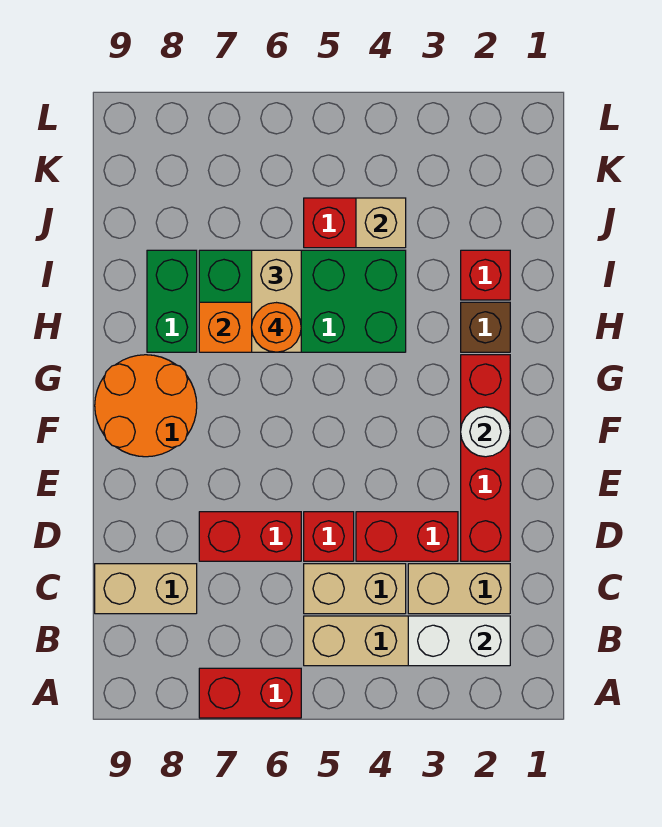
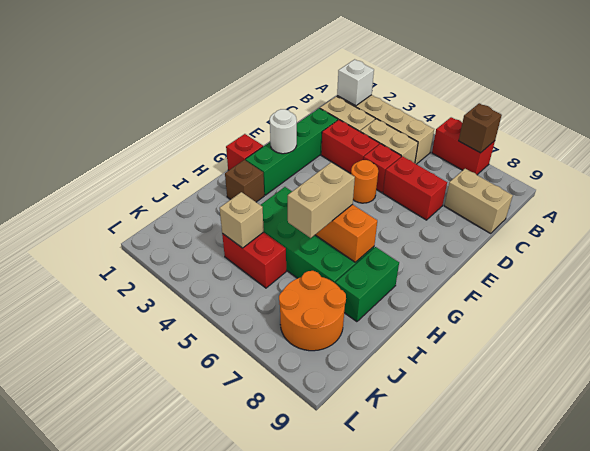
none -> brown brick A7 level 2
white brick B2:B3 level 2 -> white brick B2 level 2
red brick D2:G2 level 1 -> green brick D2:G2 level 1
orange round brick F8:G9 level 1 -> orange round brick J7:K8 level 1
orange round brick H6 level 4 -> orange round brick E5 level 1
red brick I2 level 1 -> red brick G1 level 1

